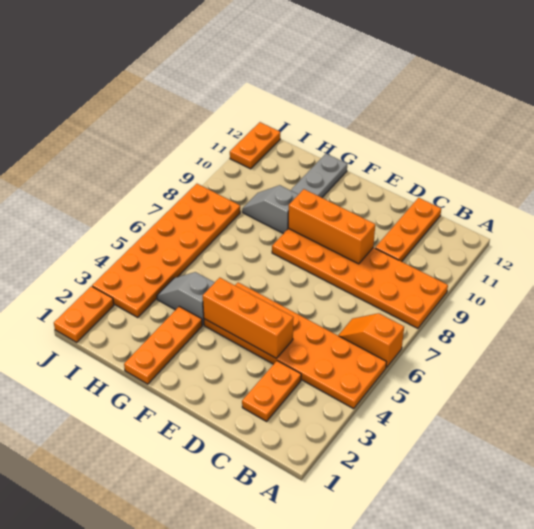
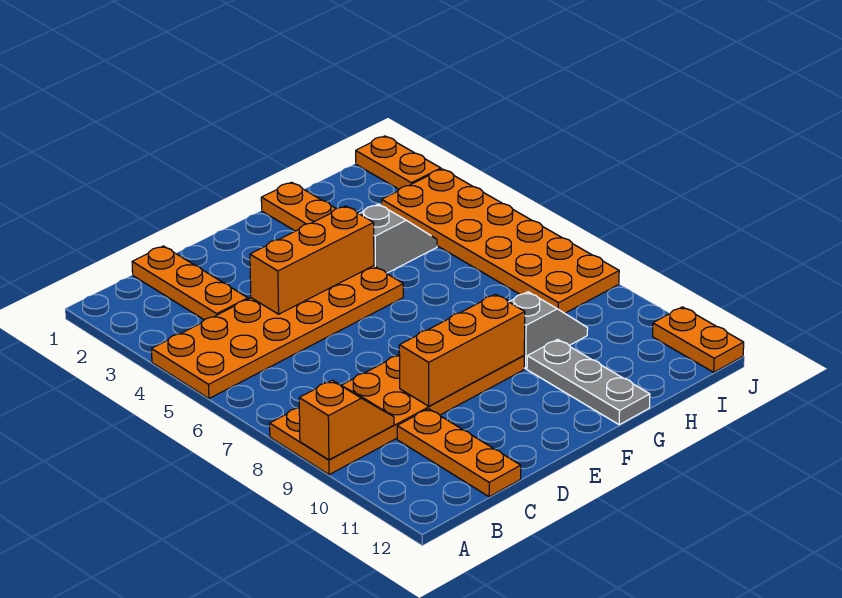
orange slope A6:B6 level 1 top A -> orange slope A9:B9 level 2 top A
orange plate C2:C3 level 1 -> orange plate C1:C3 level 1

